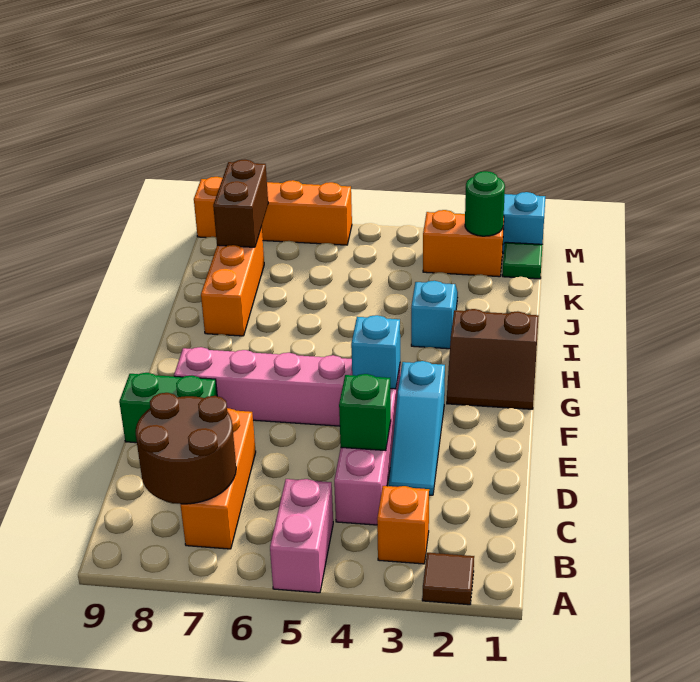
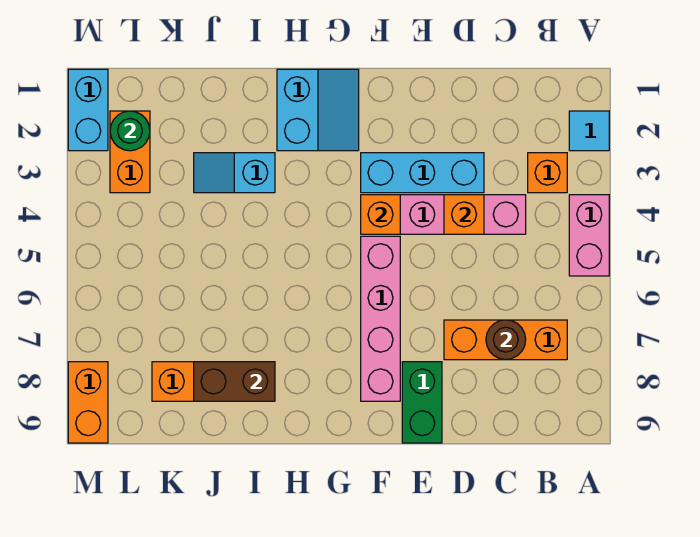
brown tile A2 level 1 -> cyan tile A2 level 1
pink brick A5:B5 level 1 -> pink brick A4:A5 level 1
brown round brick B7:C8 level 2 -> brown round brick C7 level 2
cyan slope D3:F3 level 1 top F -> cyan brick D3:F3 level 1
green brick D4 level 2 -> orange brick D4 level 2
cyan brick F4 level 2 -> orange brick F4 level 2
brown slope G1:H2 level 1 top H -> cyan slope G1:H2 level 1 top H
brown brick K8:L8 level 2 -> brown brick I8:J8 level 2
green tile L1 level 1 -> none
orange brick M6:M9 level 1 -> orange brick M8:M9 level 1

